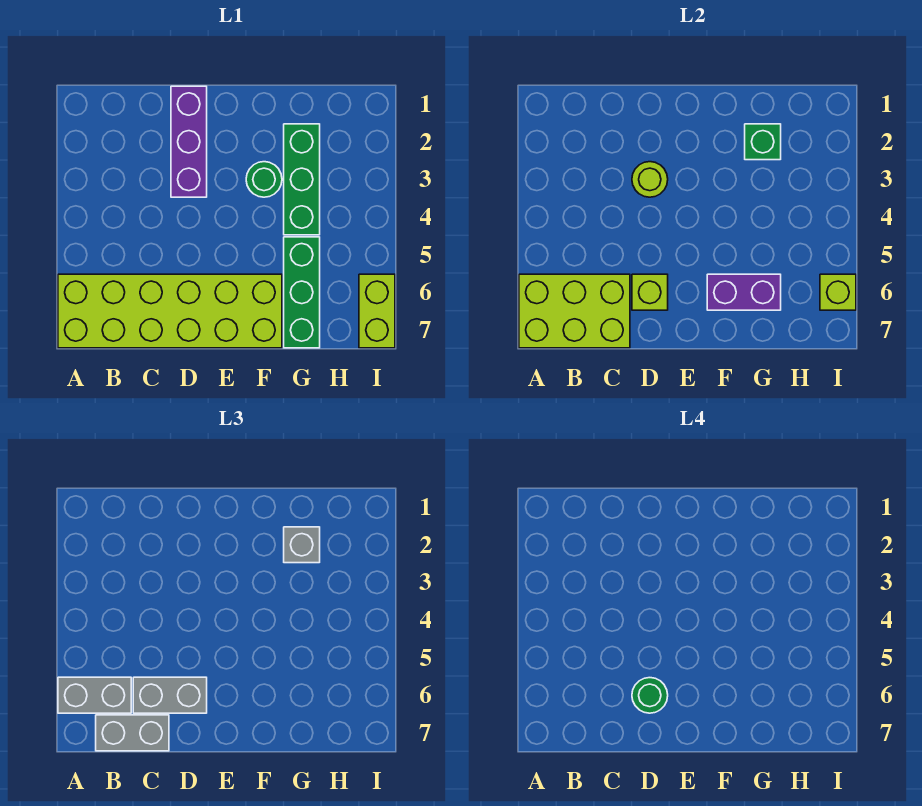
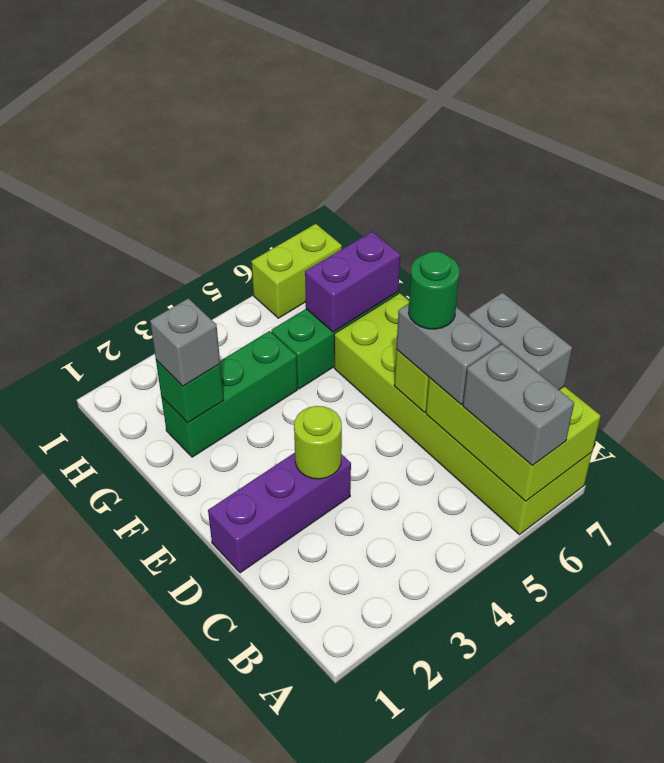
green round brick F3 level 1 -> none
purple brick F6:G6 level 2 -> purple brick G6:G7 level 2
lime brick I6 level 2 -> none

